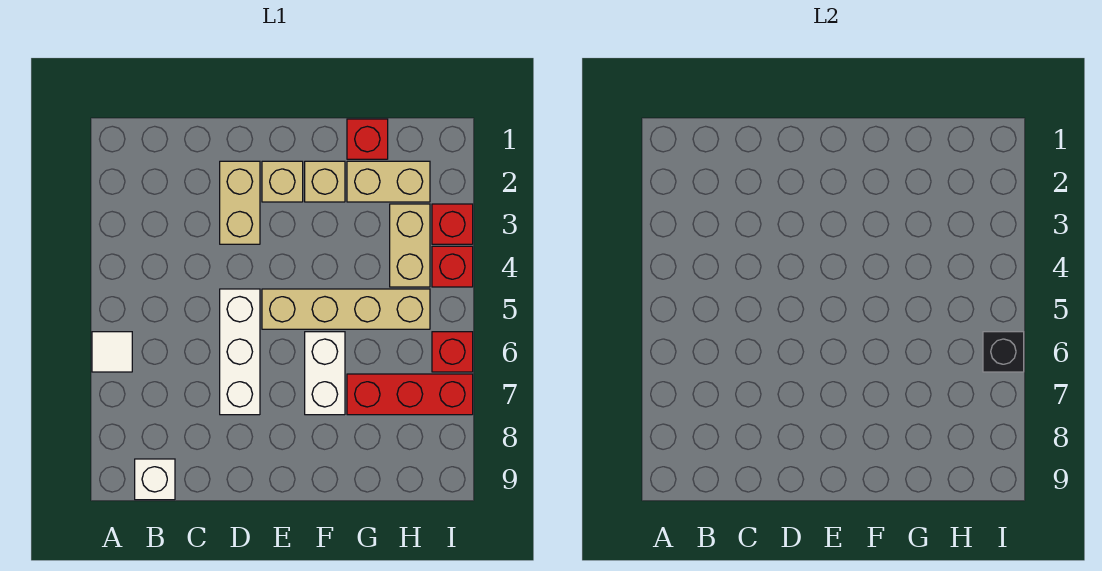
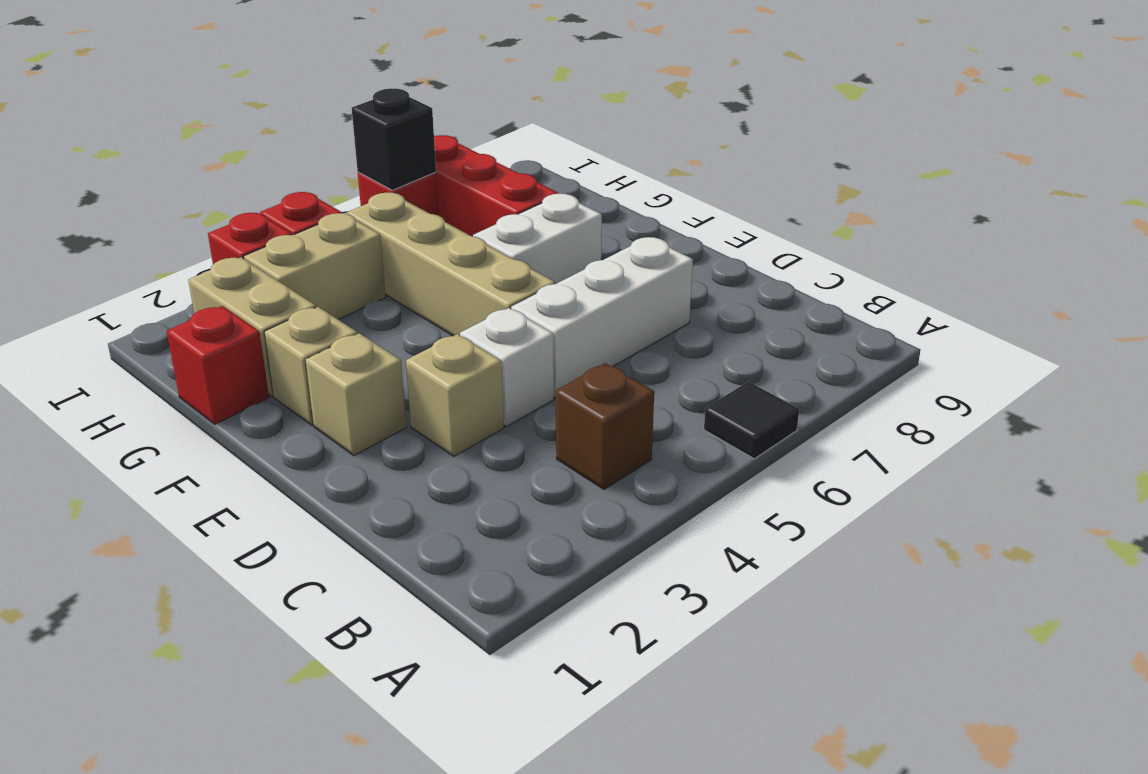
white tile A6 level 1 -> black tile A6 level 1
none -> brown brick B4 level 1
white brick B9 level 1 -> white brick D4 level 1
tan brick D2:D3 level 1 -> tan brick D3 level 1

